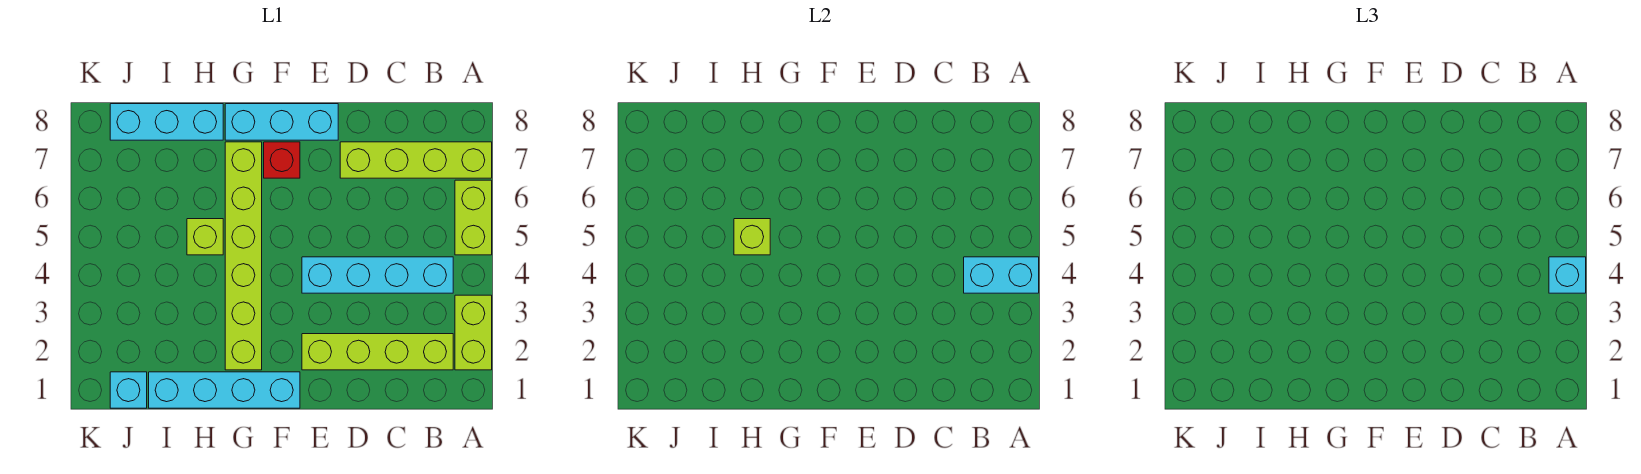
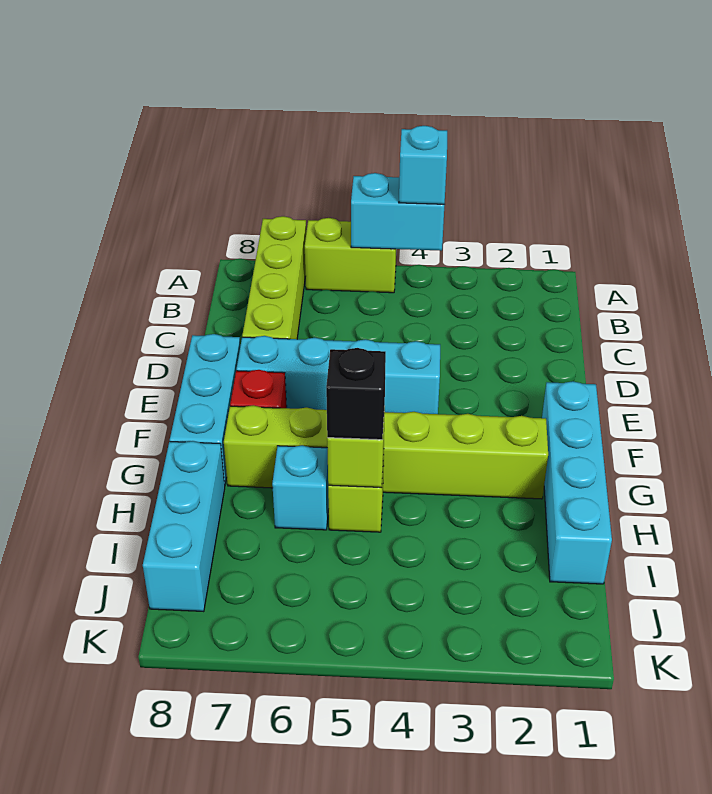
lime brick A2:A3 level 1 -> none
cyan brick A4:B4 level 2 -> cyan brick A4:A5 level 2
lime brick B2:E2 level 1 -> none
cyan brick B4:E4 level 1 -> cyan brick E4:E7 level 1
none -> black brick H5 level 3
cyan brick J1 level 1 -> cyan brick H6 level 1

